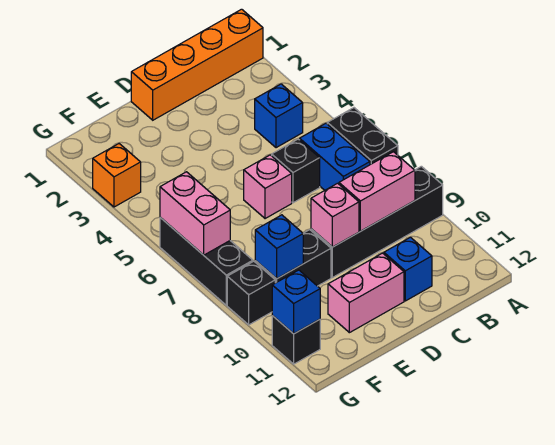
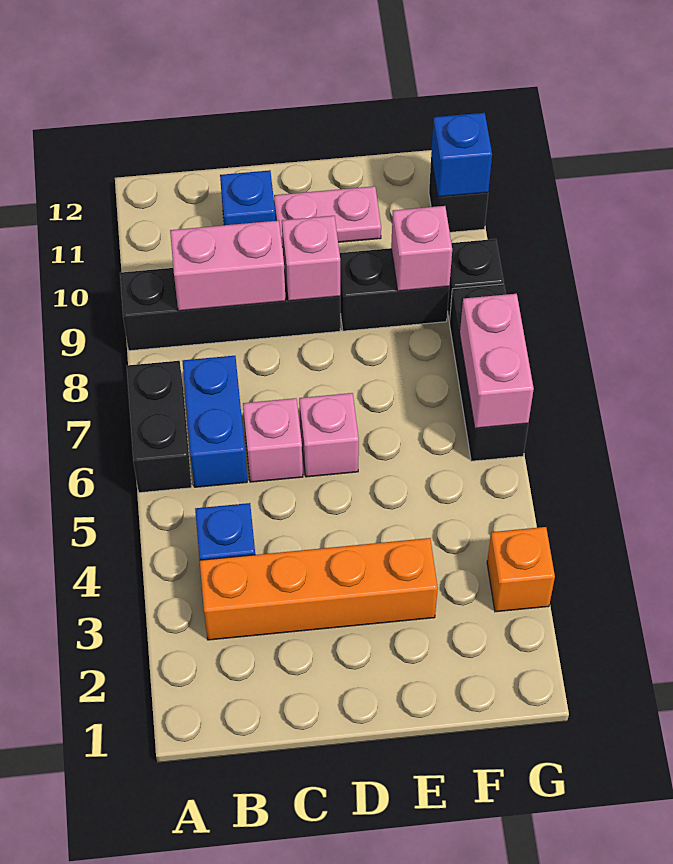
orange brick A1:D1 level 1 -> orange brick B3:E3 level 1
black brick C6 level 1 -> pink brick C6 level 1
pink brick D11:E11 level 1 -> pink plate D11:E11 level 1
blue brick F9 level 2 -> pink brick F9 level 2

